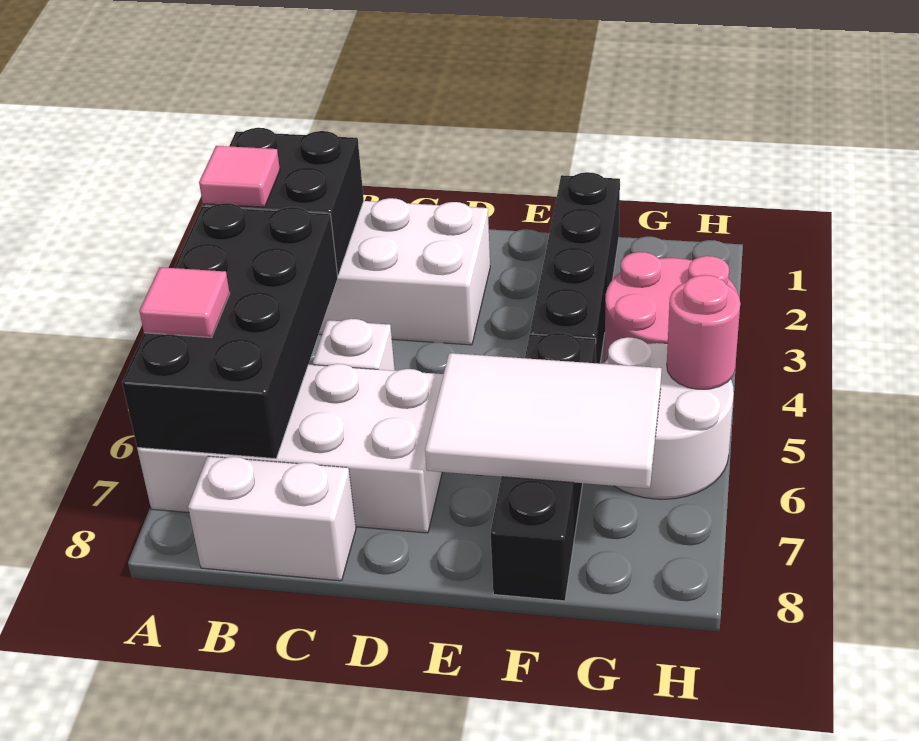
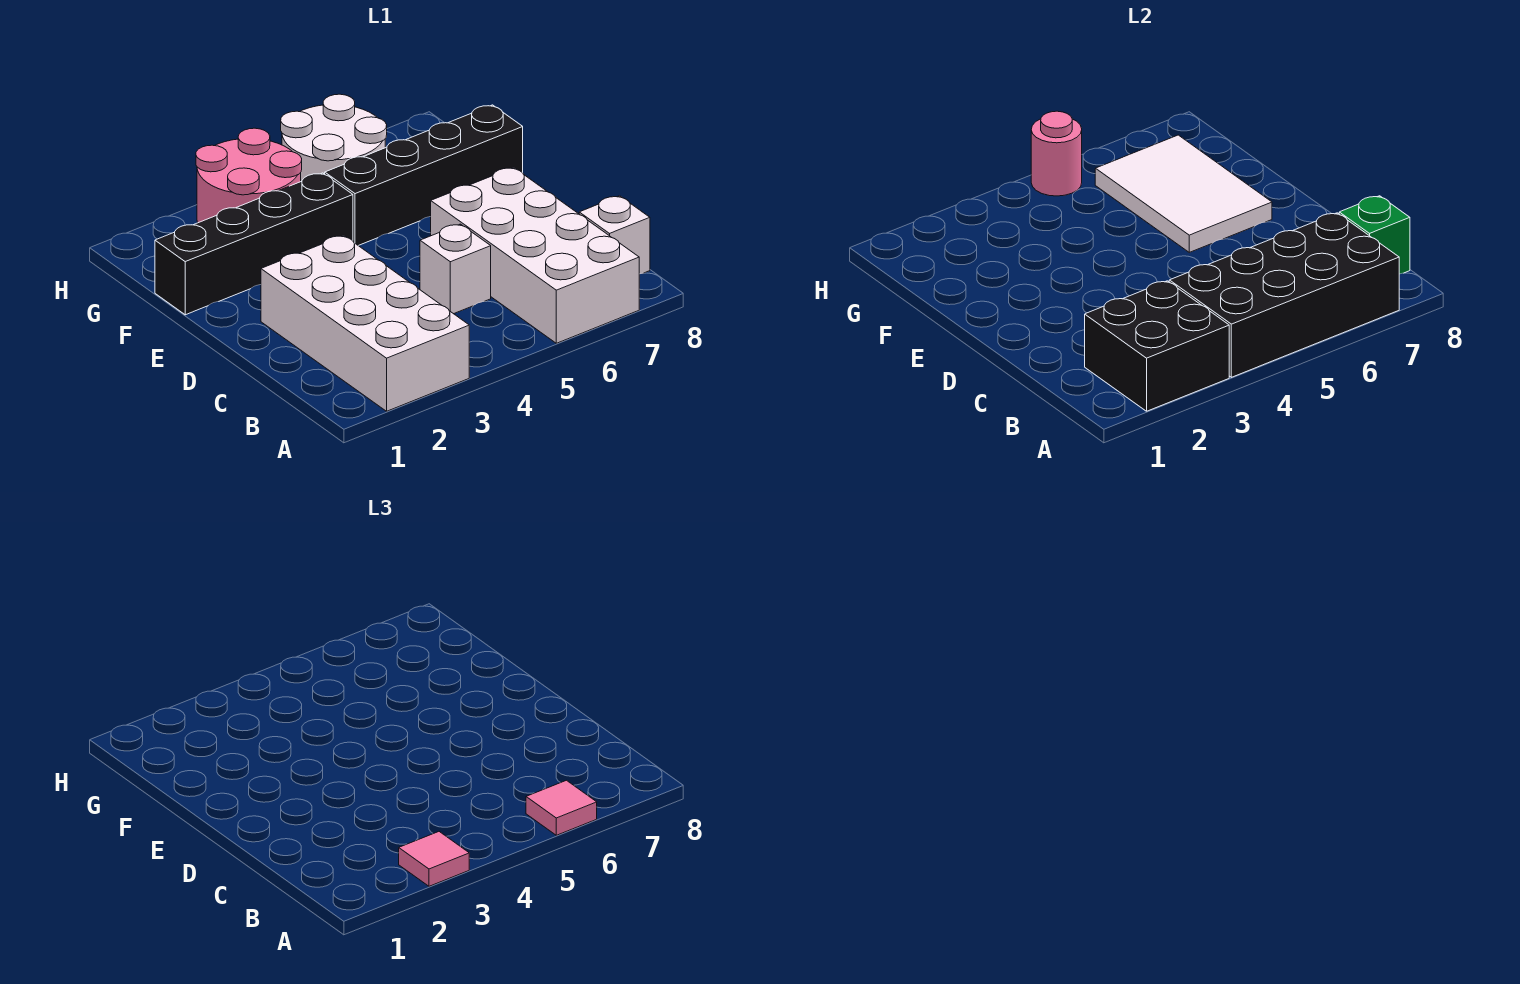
white brick B8:C8 level 1 -> white brick B8 level 1
none -> green brick B8 level 2

